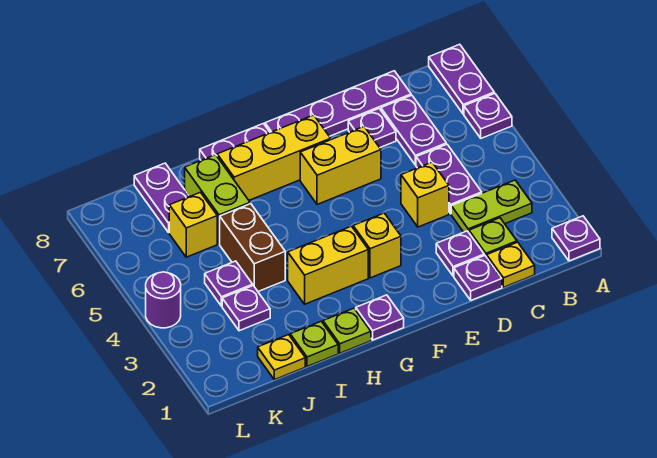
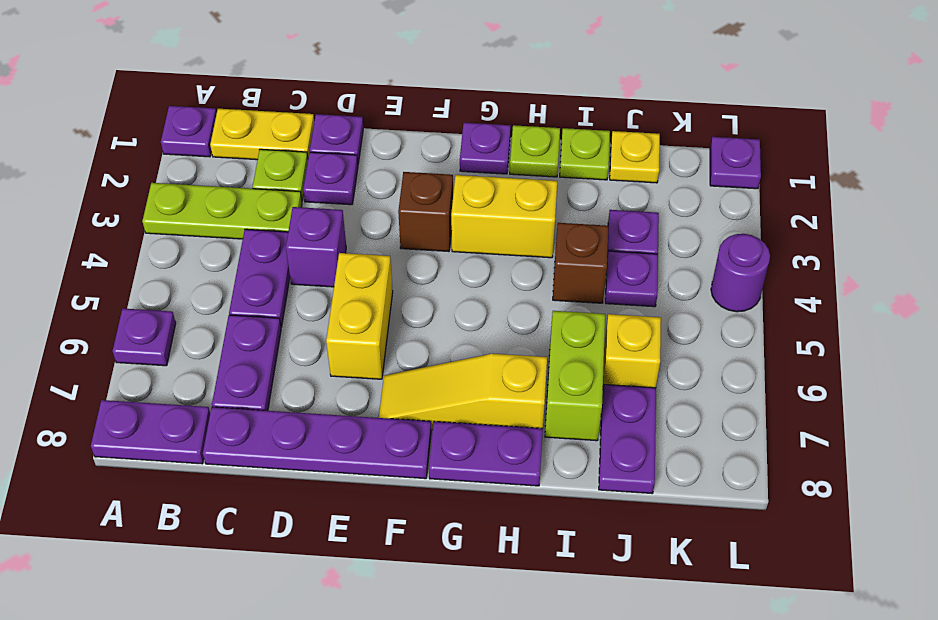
purple plate A7:A8 level 1 -> purple plate A8:B8 level 1
lime plate B3:C3 level 1 -> lime plate A3:C3 level 1
yellow plate C1 level 1 -> yellow plate B1:C1 level 1
yellow brick D4 level 1 -> purple brick D4 level 1
purple plate D7 level 1 -> purple plate L1 level 1
yellow brick E6:F6 level 1 -> yellow brick E5:E6 level 1
yellow brick F3 level 1 -> brown brick F3 level 1
yellow brick F7:H7 level 1 -> yellow slope F7:H7 level 1 top H
brown brick I4:I5 level 1 -> brown brick I4 level 1

